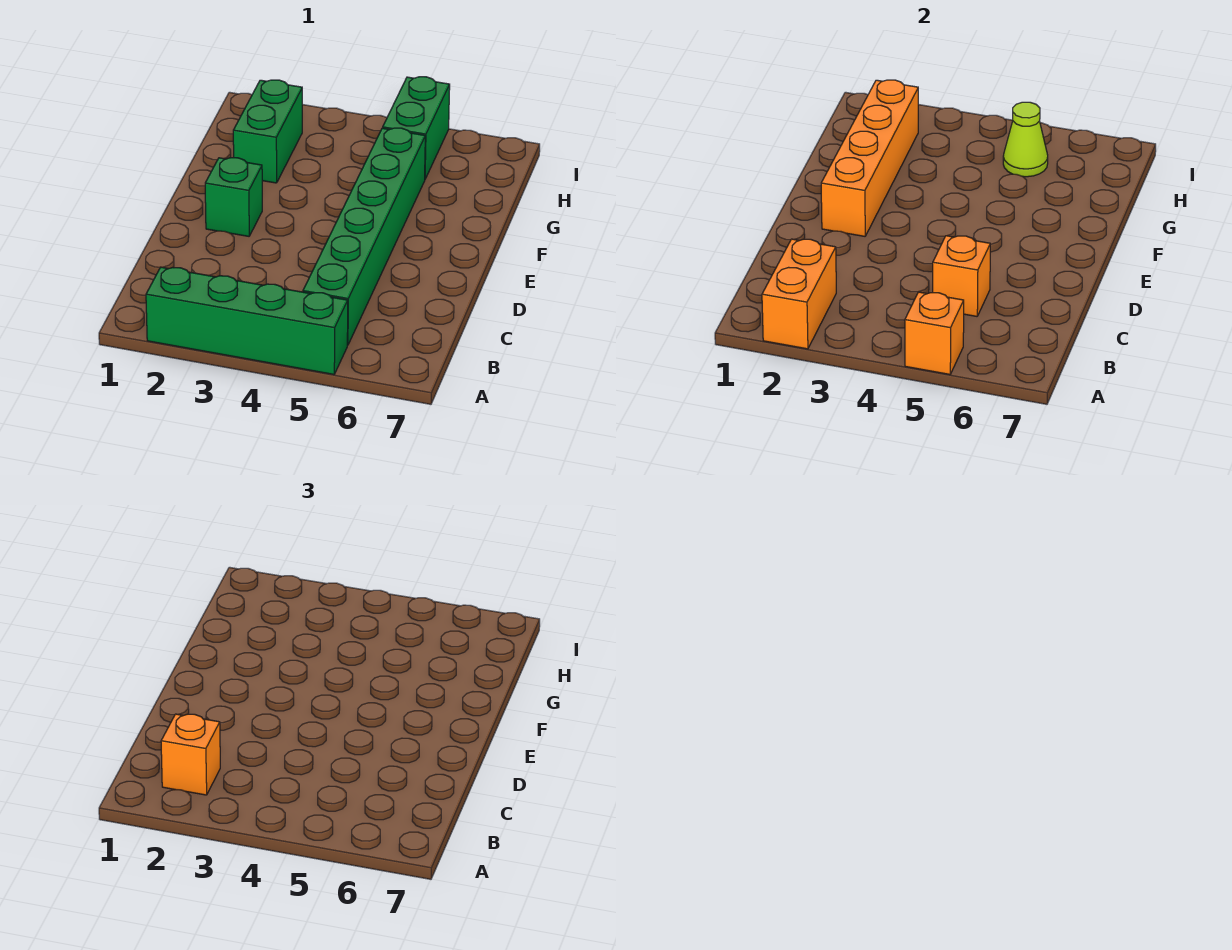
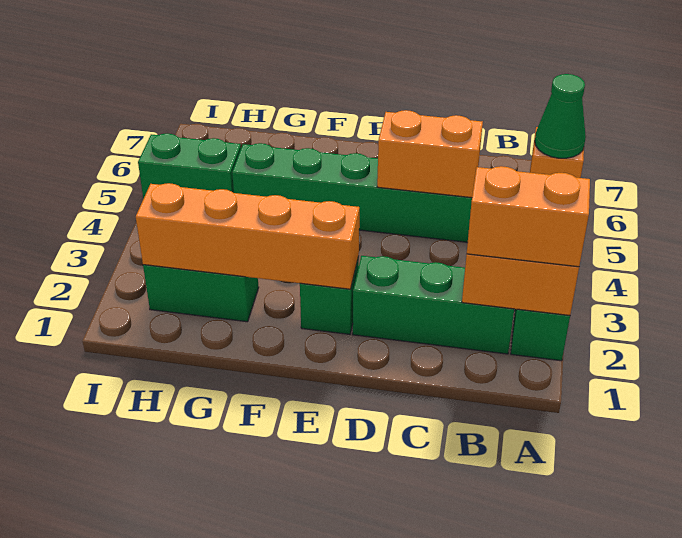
none -> green cone A5 level 3
none -> green brick B2:D2 level 1
orange brick B2 level 3 -> orange brick A2:B2 level 3
orange brick C5 level 2 -> orange brick C5:D5 level 2
lime cone H5 level 2 -> none

